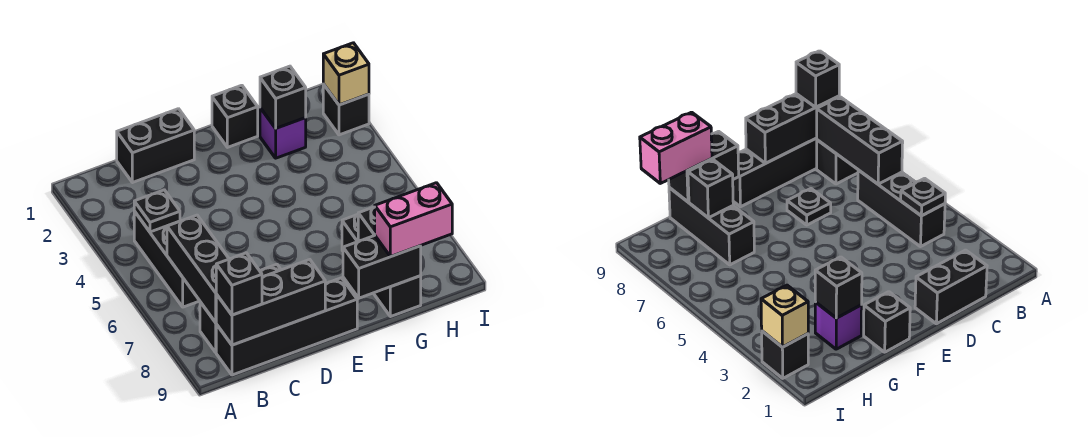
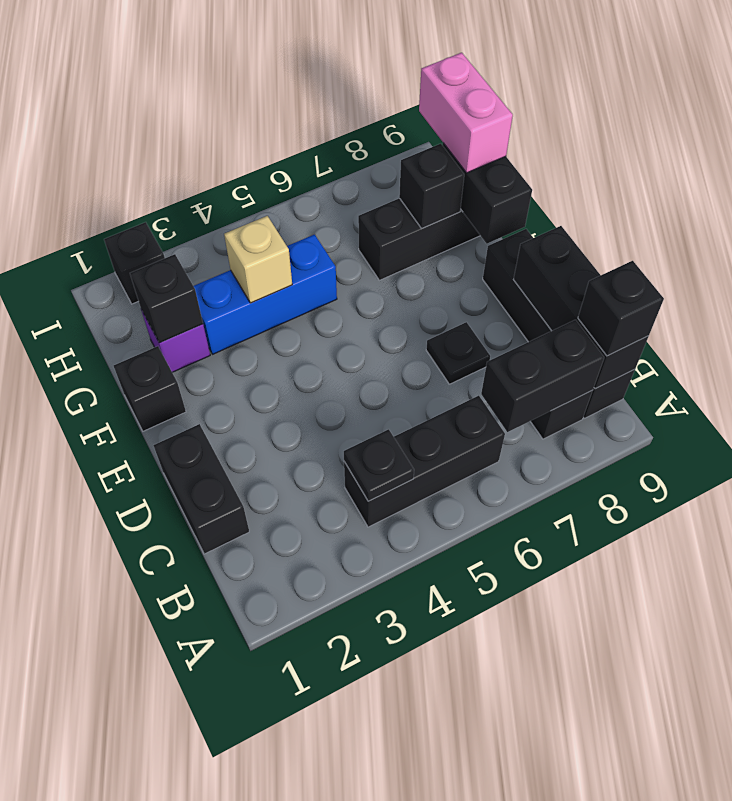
black brick B6:B8 level 2 -> black brick B7:B8 level 2
none -> blue brick G3:G5 level 1
tan brick I2 level 2 -> tan brick G4 level 2

